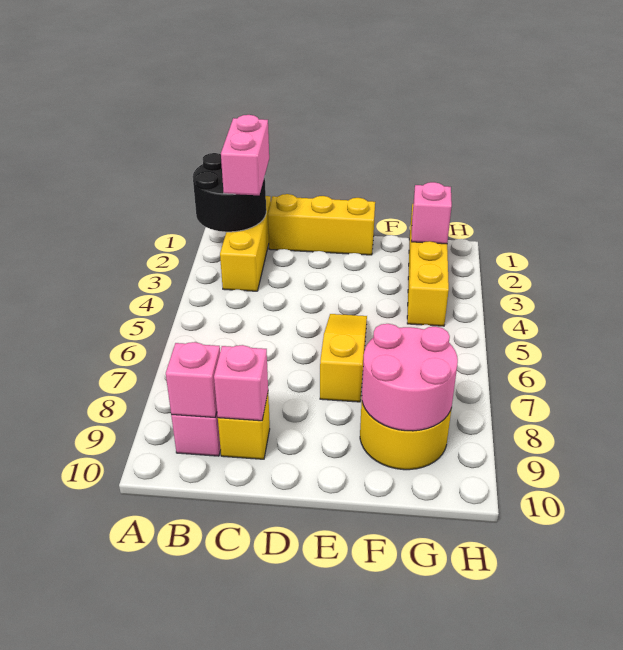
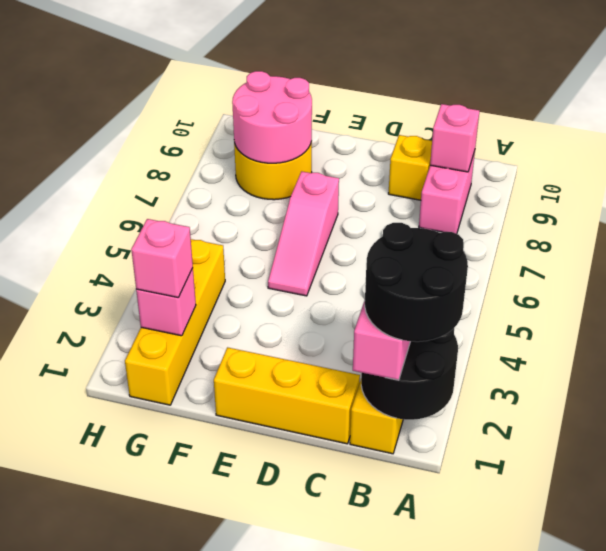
none -> black round brick A1:B2 level 4
pink brick C9 level 2 -> pink brick G2 level 3
yellow slope E5:E7 level 1 top 7 -> pink slope E5:E7 level 1 top 7

